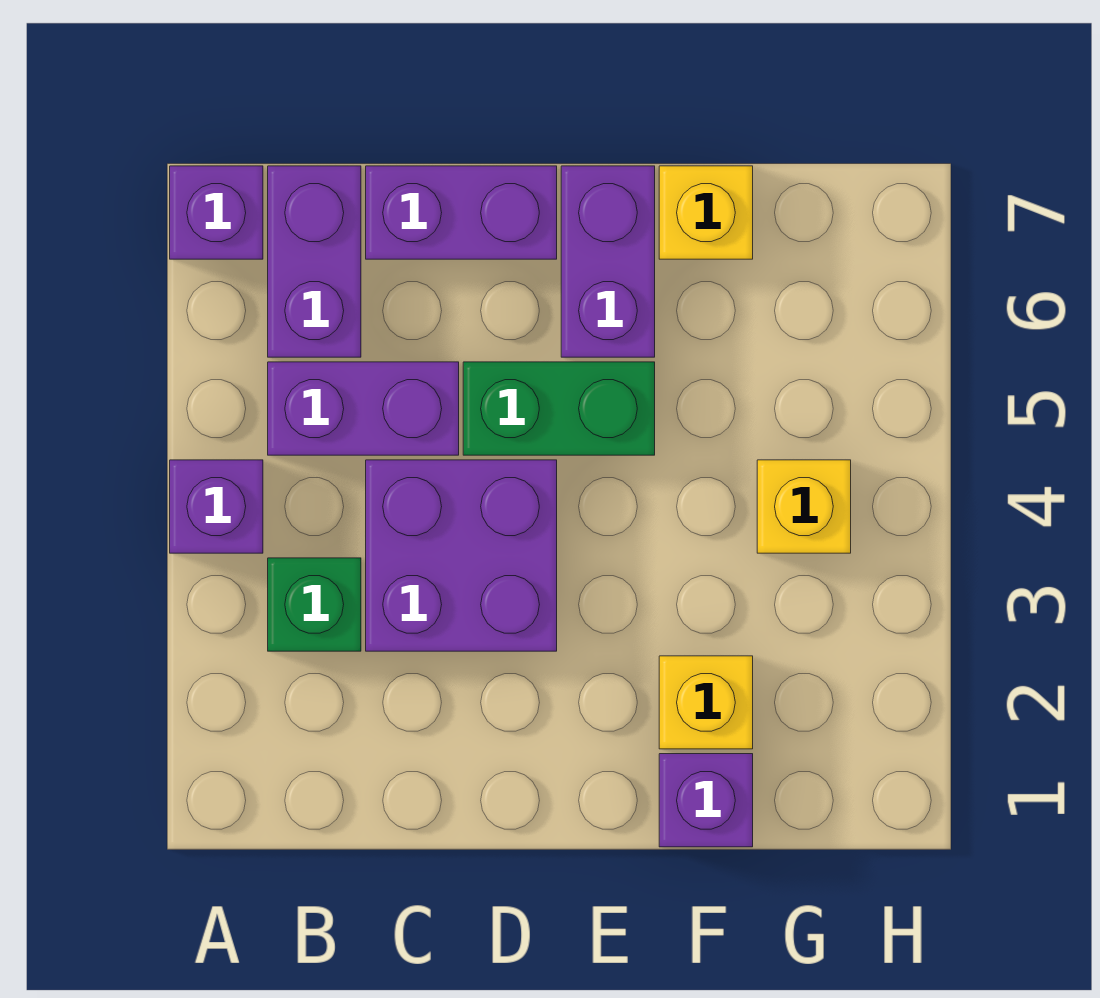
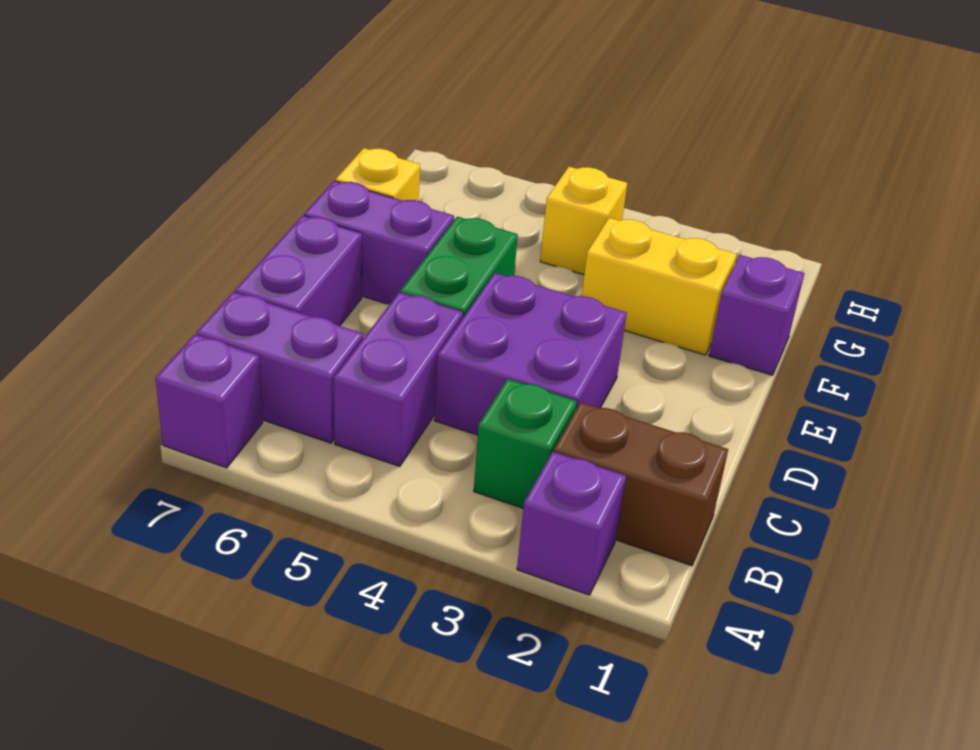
purple brick A4 level 1 -> purple brick A2 level 1
none -> brown brick B1:B2 level 1
yellow brick F2 level 1 -> yellow brick F2:F3 level 1

